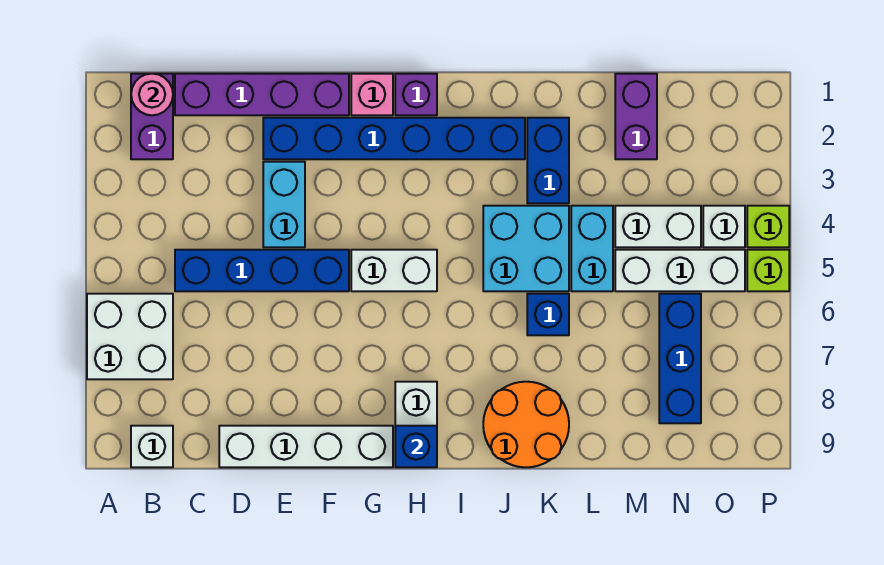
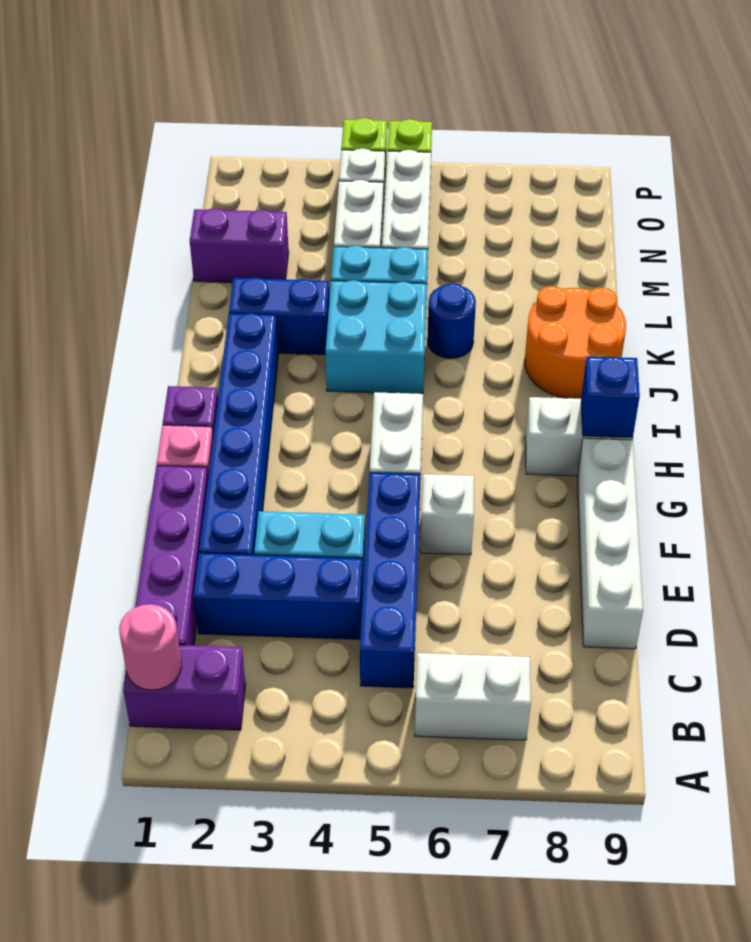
white brick A6:B7 level 1 -> white brick B6:B7 level 1
white brick B9 level 1 -> white brick F6 level 1
blue brick K6 level 1 -> blue round brick K6 level 1
blue brick N6:N8 level 1 -> blue brick D2:D4 level 1

